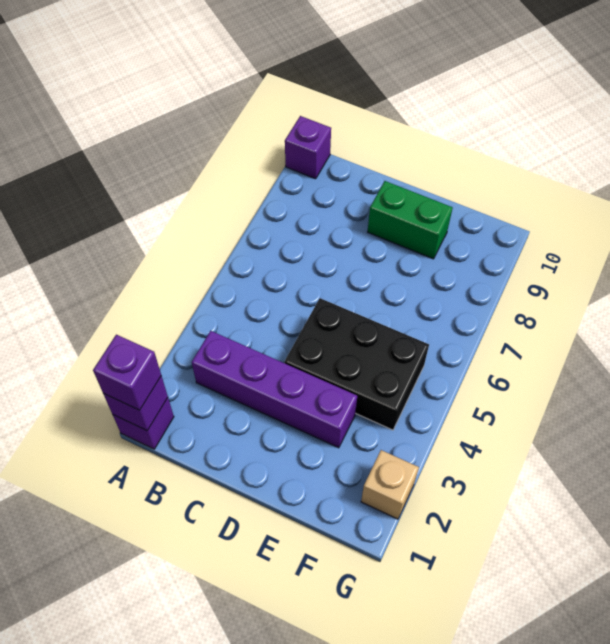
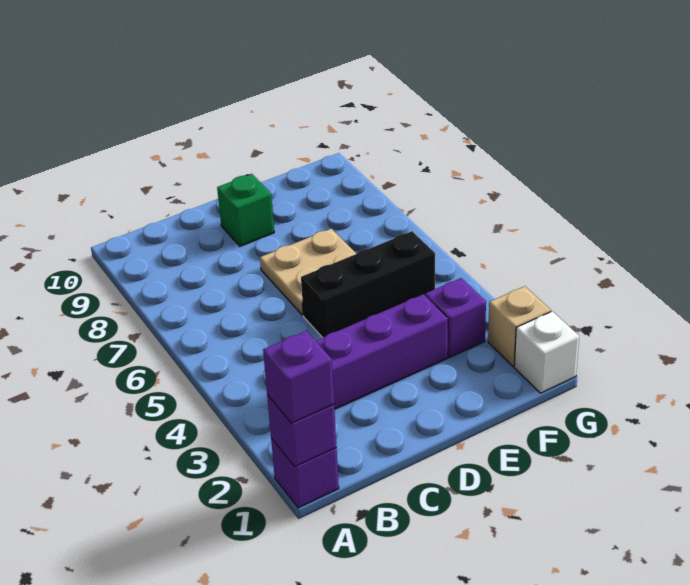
purple brick A10 level 1 -> purple brick F3 level 1
black brick D4:F5 level 1 -> black brick D5:F5 level 1
none -> tan plate D6:E7 level 1
green brick D9:E9 level 1 -> green brick D9 level 1
none -> white brick G1 level 1

